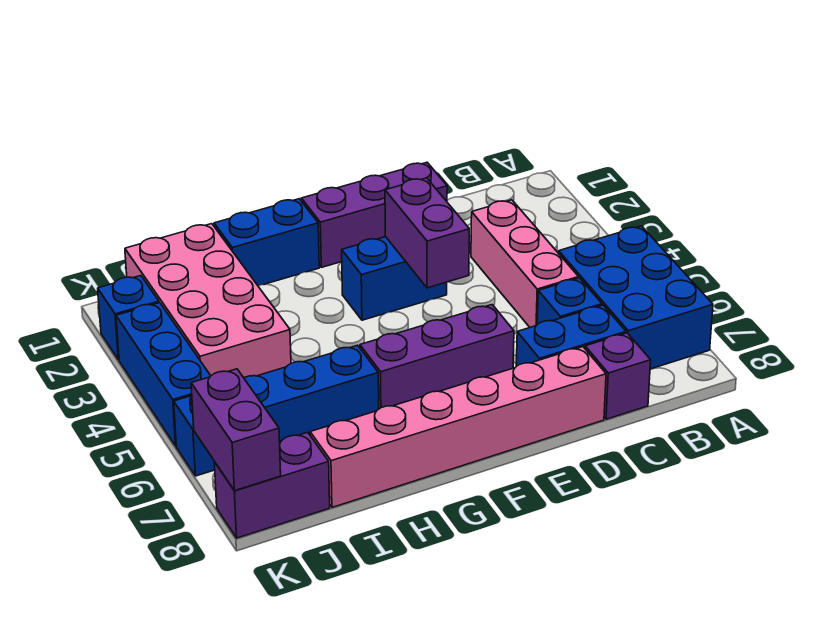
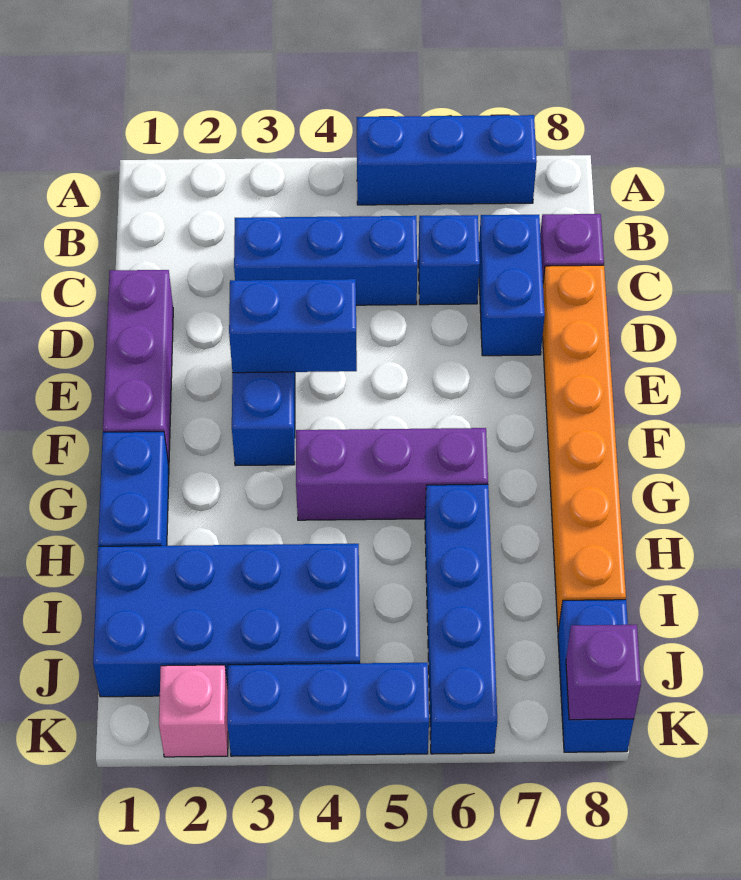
blue brick A5:B7 level 1 -> blue brick A5:A7 level 1
pink brick C3:C5 level 1 -> blue brick C3:C5 level 1
pink brick D8:I8 level 1 -> orange brick D8:I8 level 1
purple brick E3:E4 level 2 -> blue brick E3:E4 level 2
purple brick E6:G6 level 1 -> purple brick G4:G6 level 1
pink brick I1:J4 level 1 -> blue brick I1:J4 level 1
purple brick J8:K8 level 1 -> blue brick J8:K8 level 1
blue brick K2 level 1 -> pink brick K2 level 1
purple brick K7:K8 level 2 -> purple brick K8 level 2

